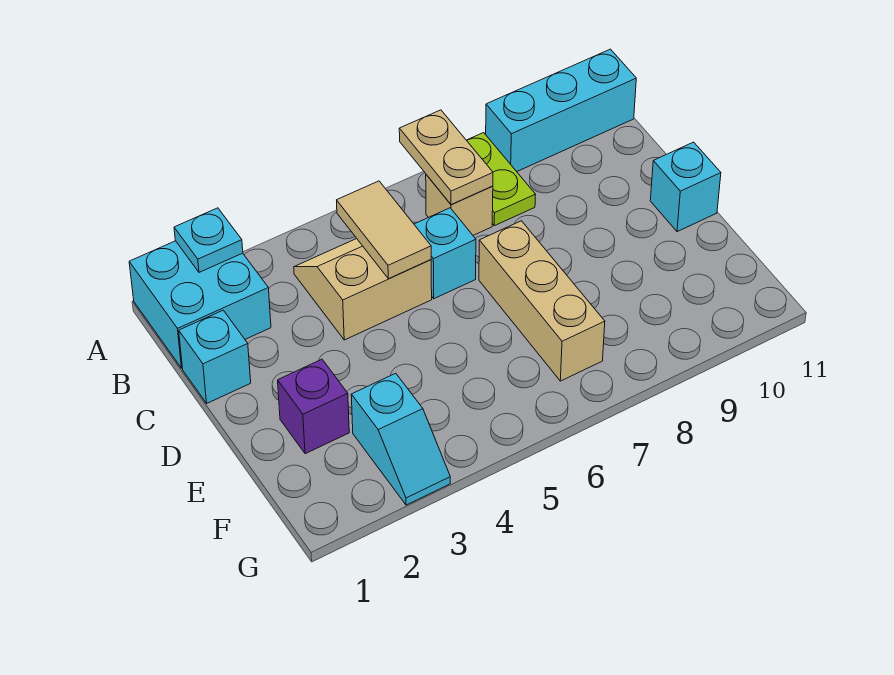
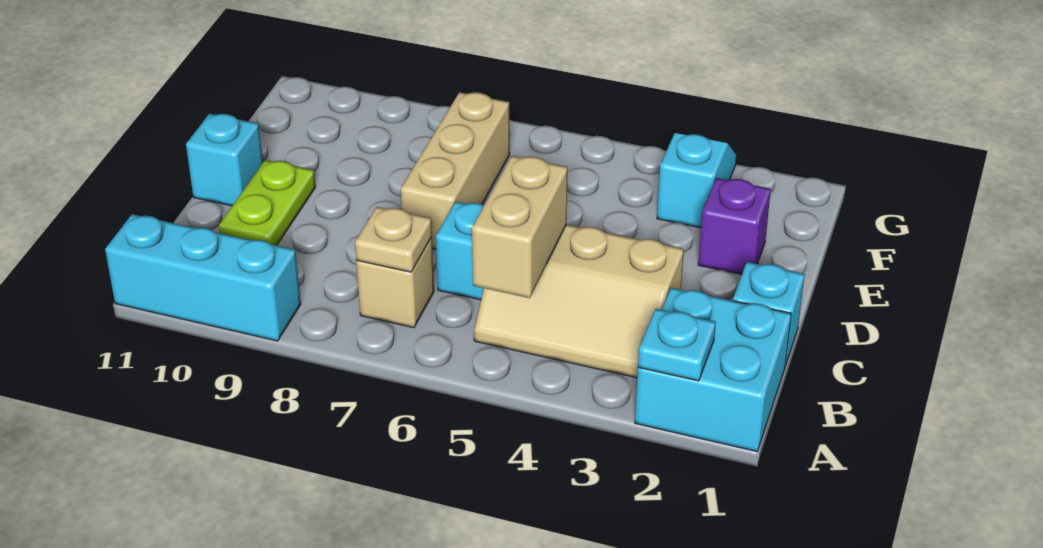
tan plate A7:B7 level 2 -> tan plate B7 level 2
lime plate A8:B8 level 1 -> lime plate C10:D10 level 1
tan slope B4:C5 level 1 top C -> tan slope B3:C5 level 1 top C
tan tile B5:C5 level 2 -> tan brick B5:C5 level 2

